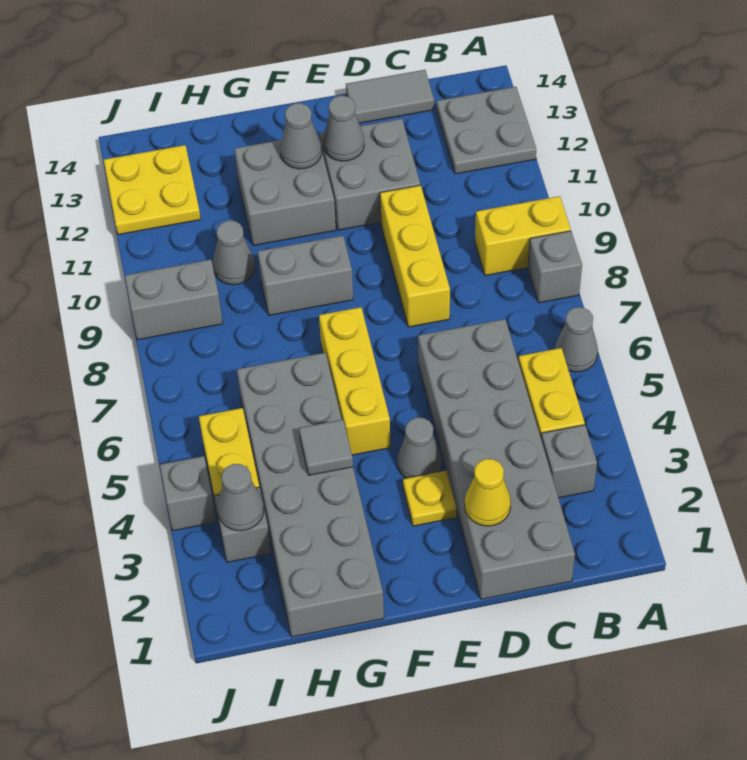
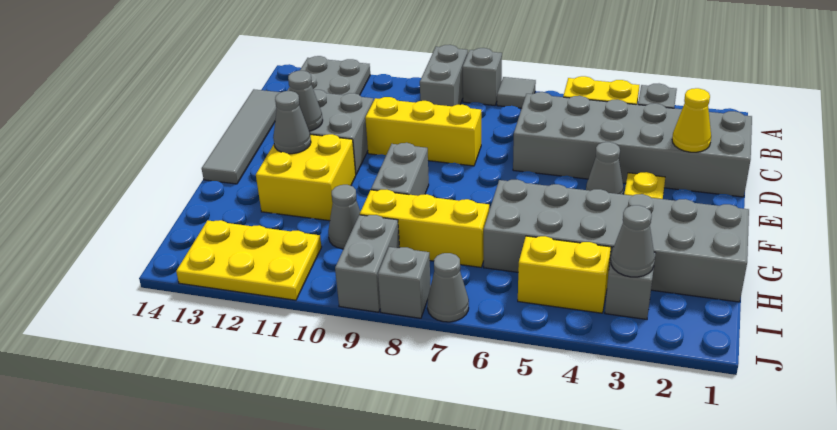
grey cone A6 level 1 -> grey cone J7 level 1
yellow brick A9:B9 level 1 -> grey brick A9:B9 level 1
grey tile C14:D14 level 1 -> grey tile C14:F14 level 1
yellow brick F5:F7 level 1 -> yellow brick H7:H9 level 1
grey brick F11:G12 level 1 -> yellow brick F11:G12 level 1
grey tile G4 level 2 -> grey tile A7 level 1
yellow plate I12:J13 level 1 -> yellow plate I11:J13 level 1
grey brick J4 level 1 -> grey brick J8 level 1

